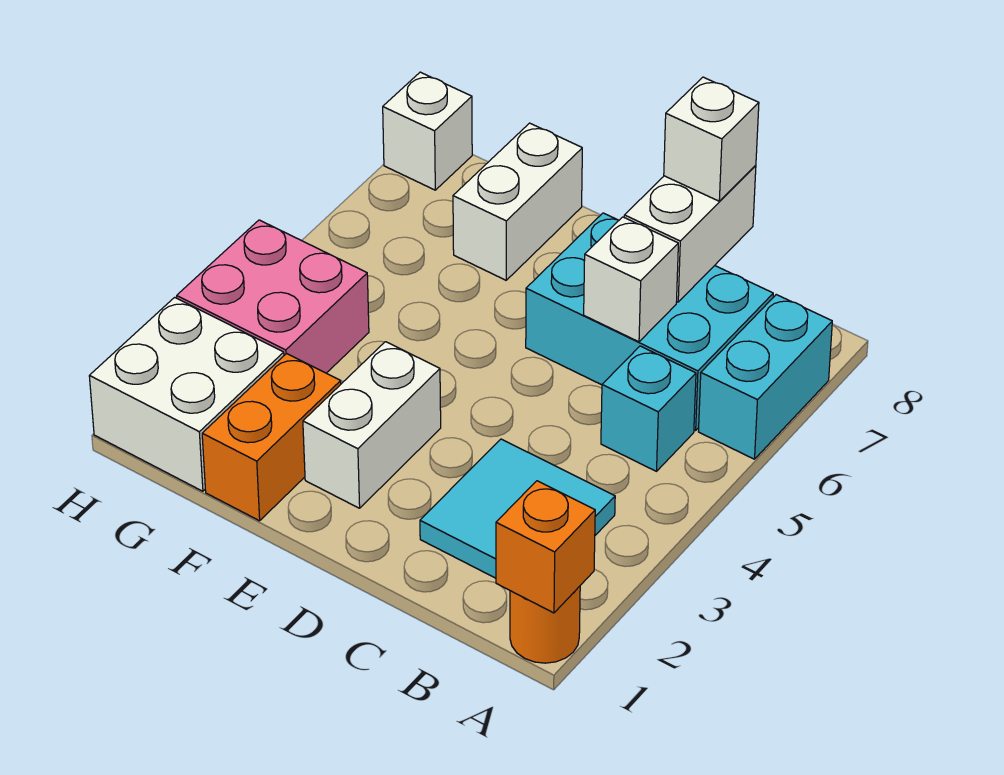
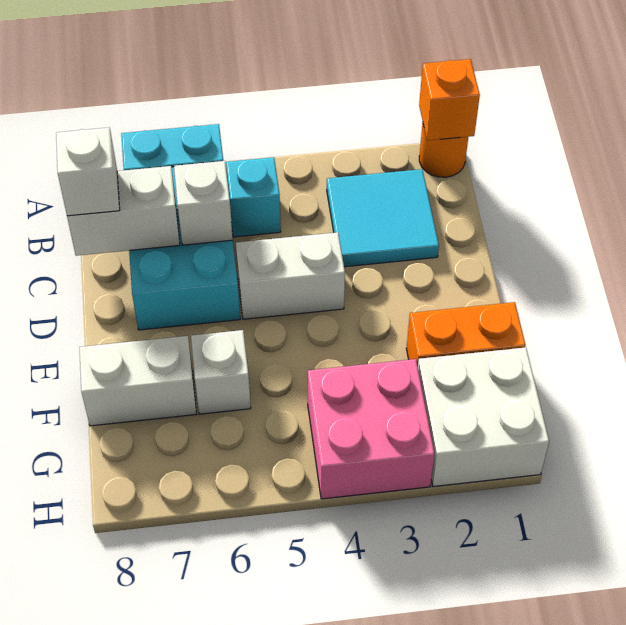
white brick E2:E3 level 1 -> white brick D4:D5 level 1
white brick H8 level 1 -> white brick F6 level 1

